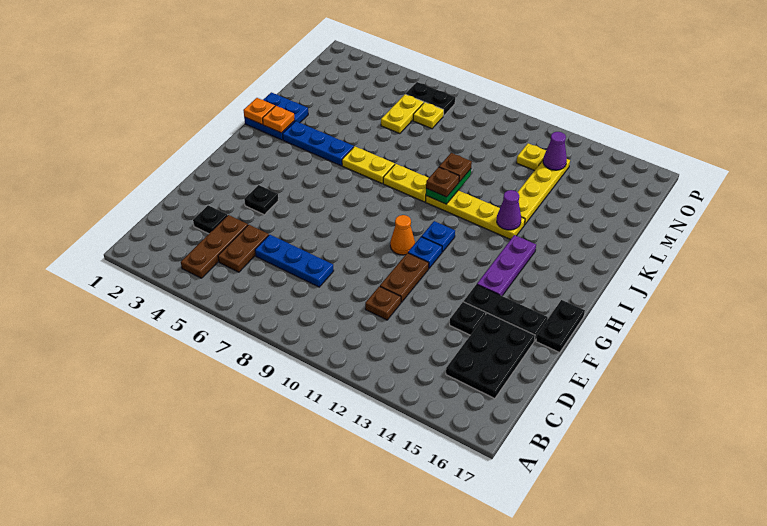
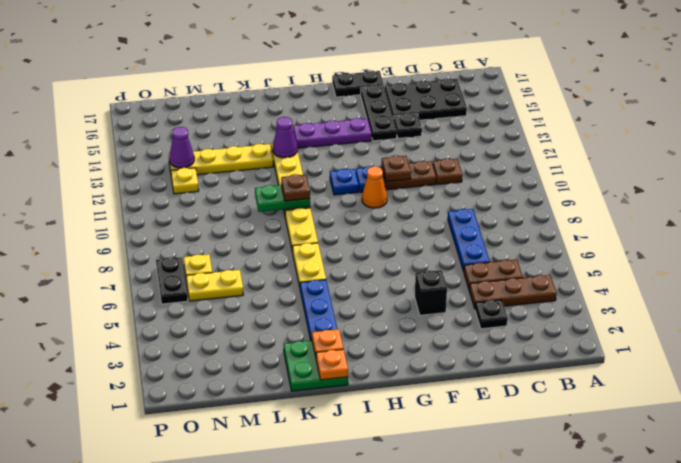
black plate F4 level 1 -> black brick F4 level 1
blue plate J1:K2 level 1 -> green plate J1:K2 level 1
brown plate K10 level 3 -> brown plate F11 level 2

